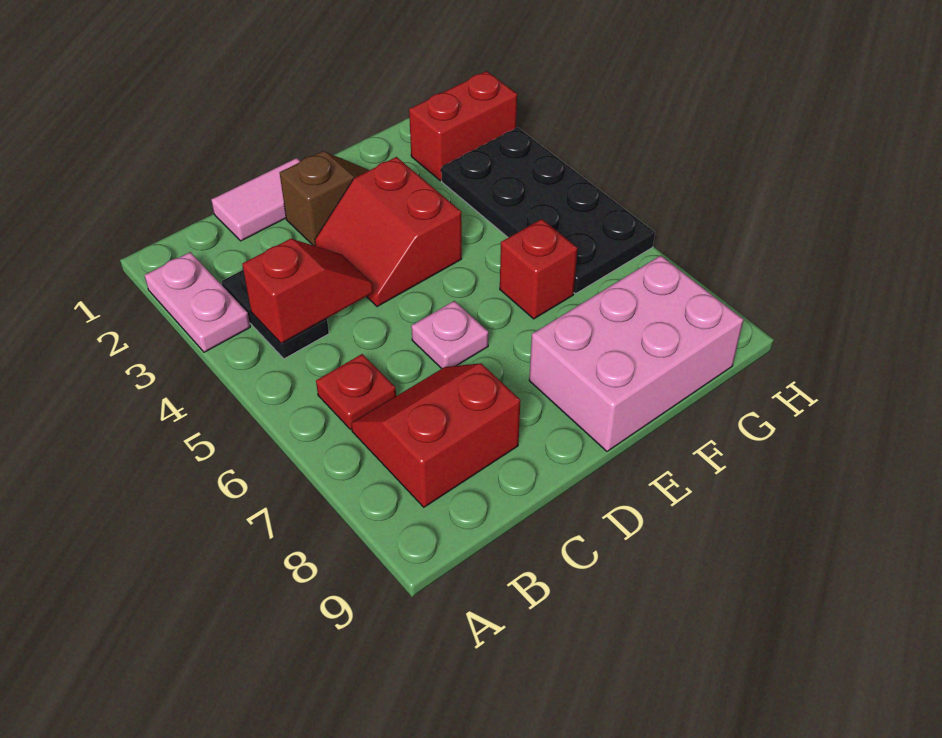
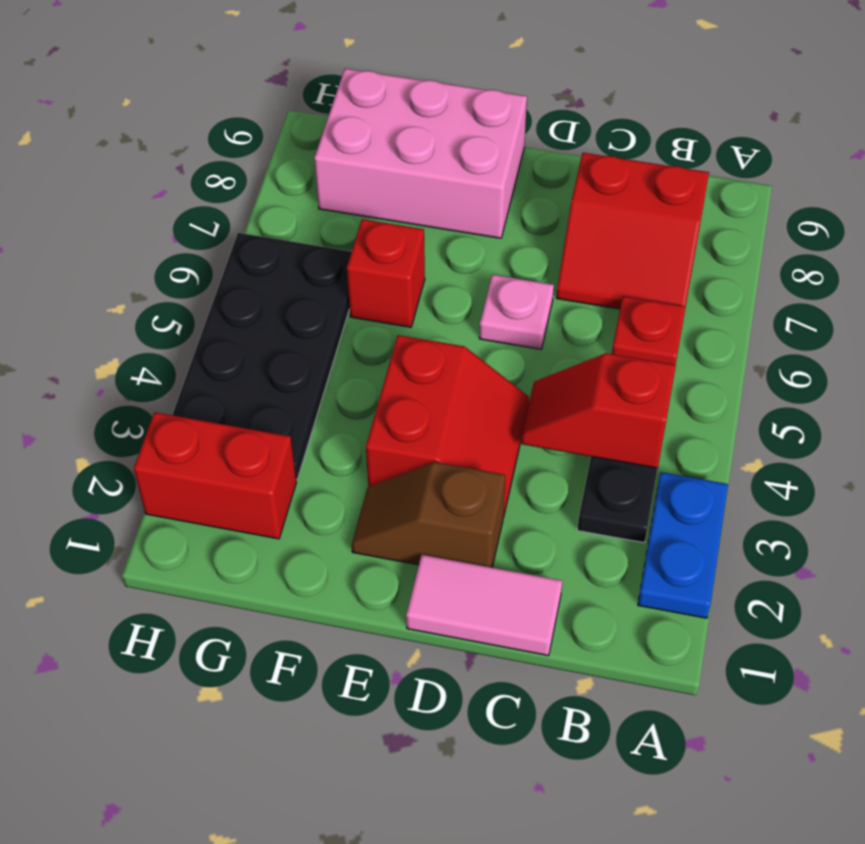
pink plate A2:A3 level 1 -> blue plate A2:A3 level 1

